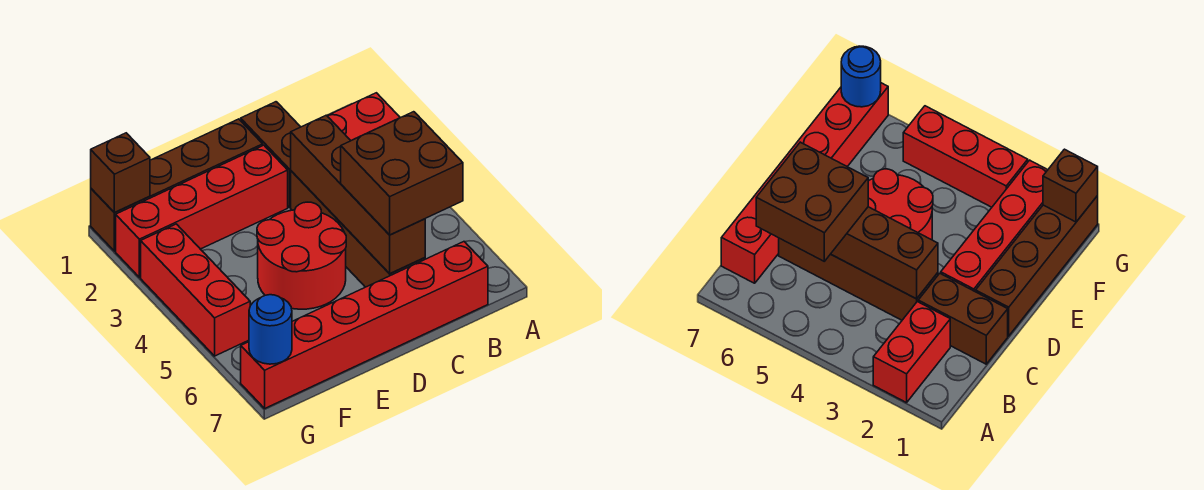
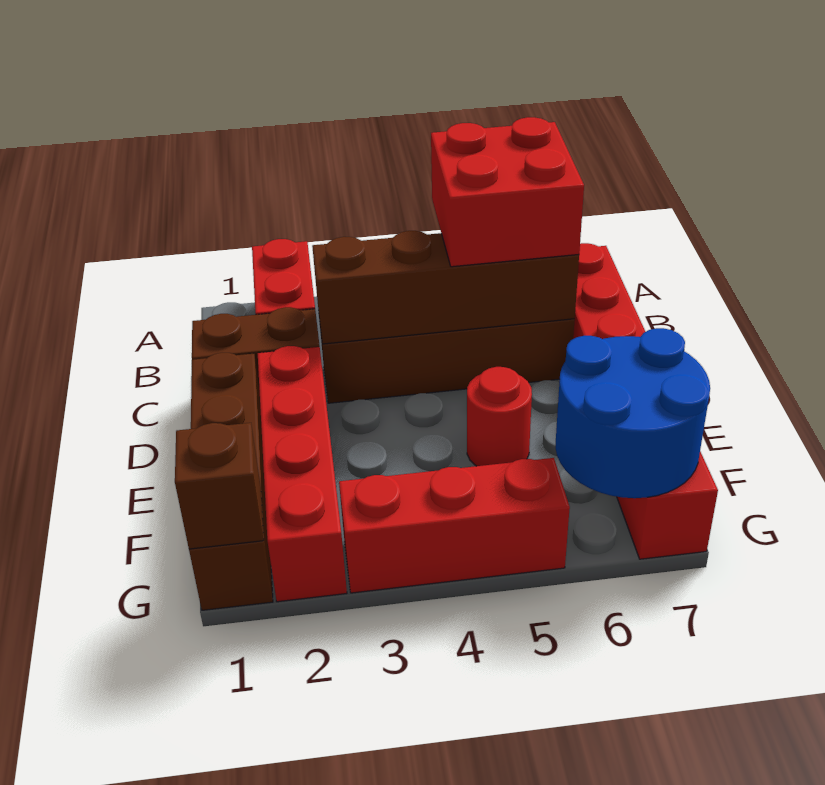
brown brick B5:C6 level 3 -> red brick B5:C6 level 3
red round brick D4:E5 level 1 -> red round brick E5 level 1
blue round brick G7 level 2 -> blue round brick F6:G7 level 2

